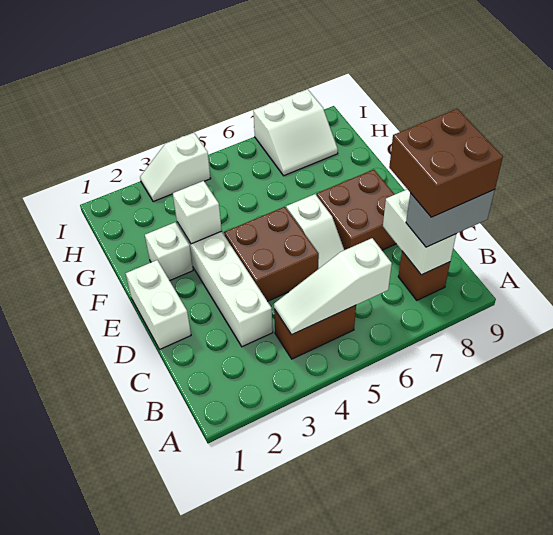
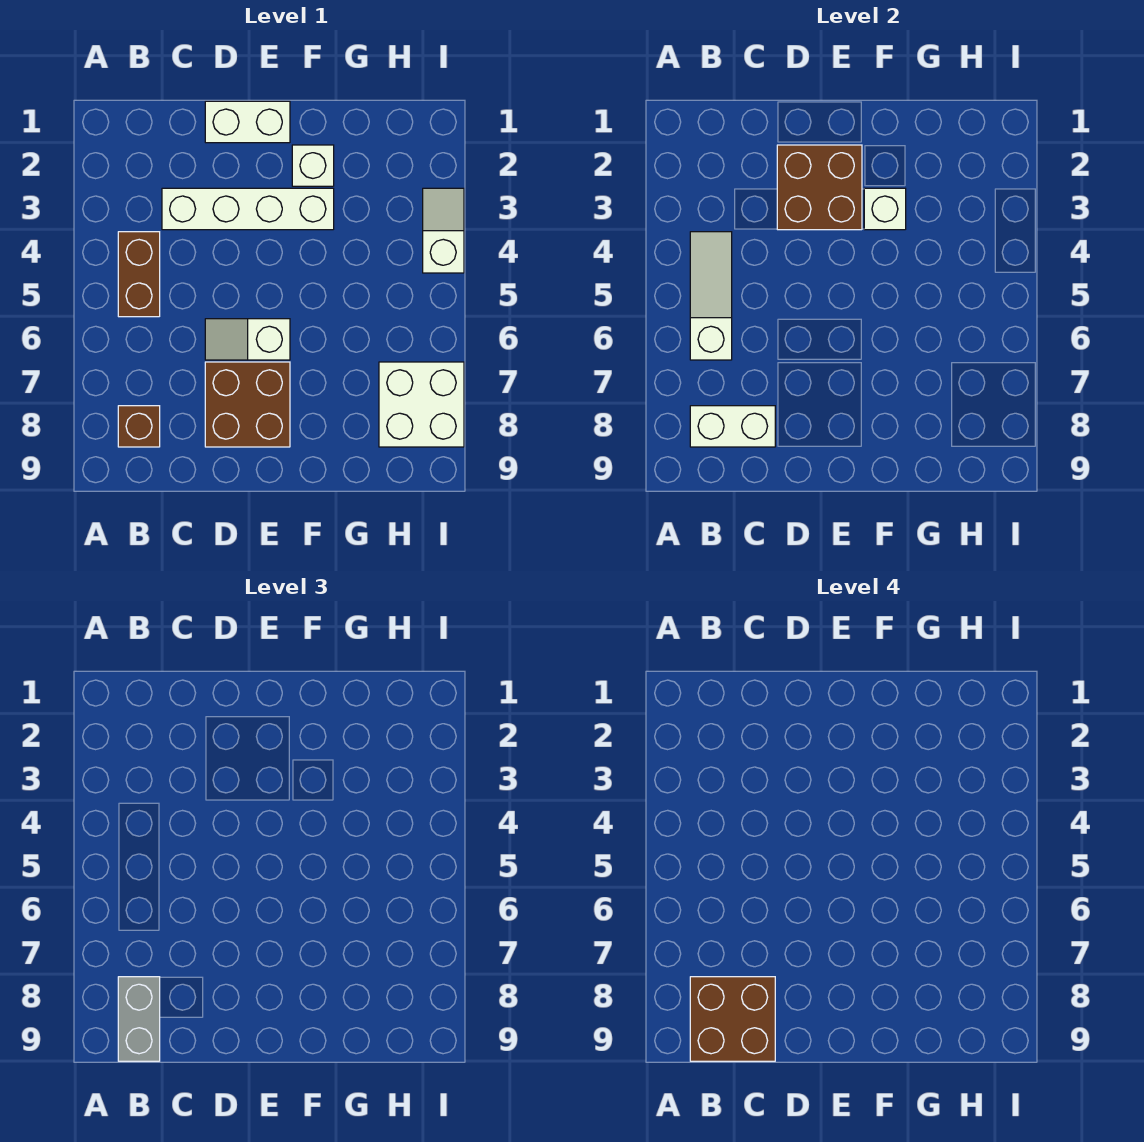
brown brick D4:E5 level 1 -> brown brick D2:E3 level 2
white slope H7:I8 level 1 top I -> white brick H7:I8 level 1

